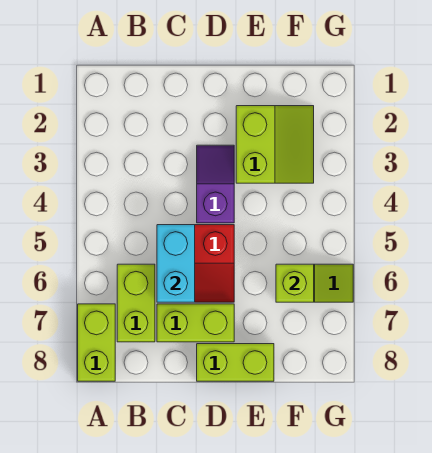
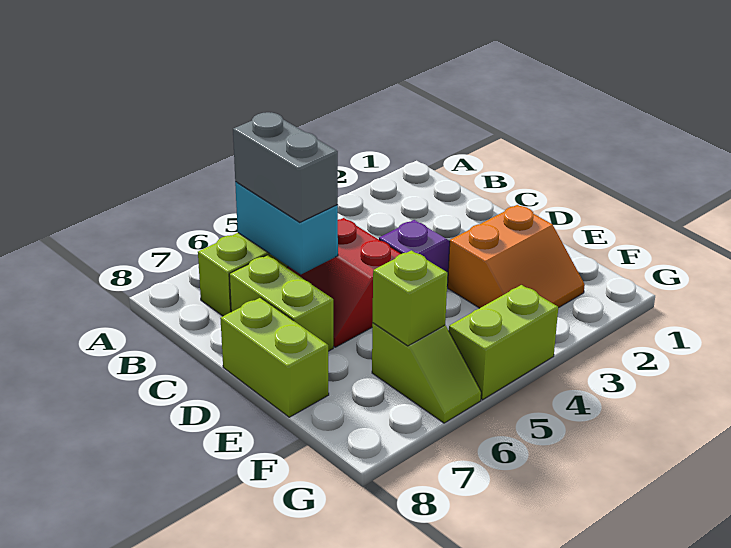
lime brick A7:A8 level 1 -> lime brick G4:G5 level 1
none -> grey brick B6:C6 level 3
cyan brick C5:C6 level 2 -> cyan brick B6:C6 level 2
lime slope E2:F3 level 1 top E -> orange slope E2:F3 level 1 top E

